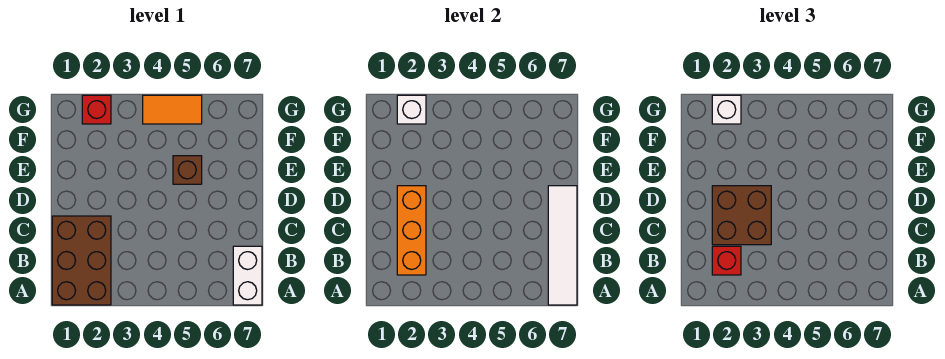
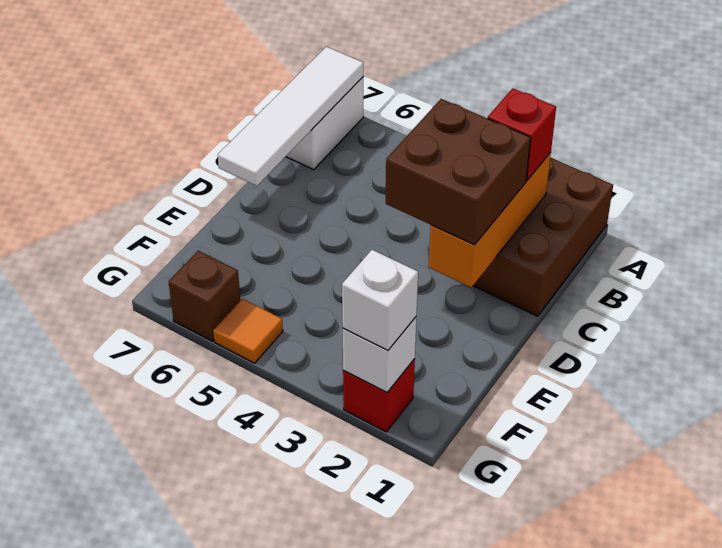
brown brick E5 level 1 -> brown brick G6 level 1
orange tile G4:G5 level 1 -> orange tile G5 level 1

